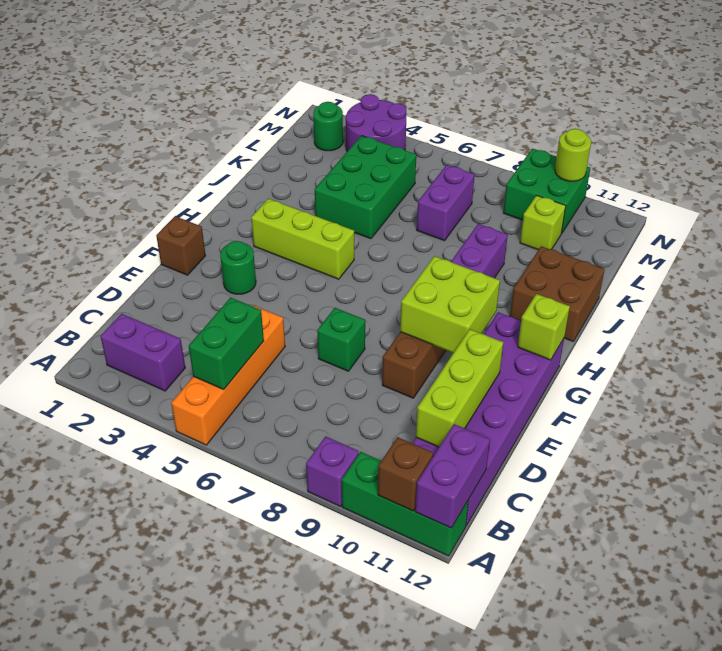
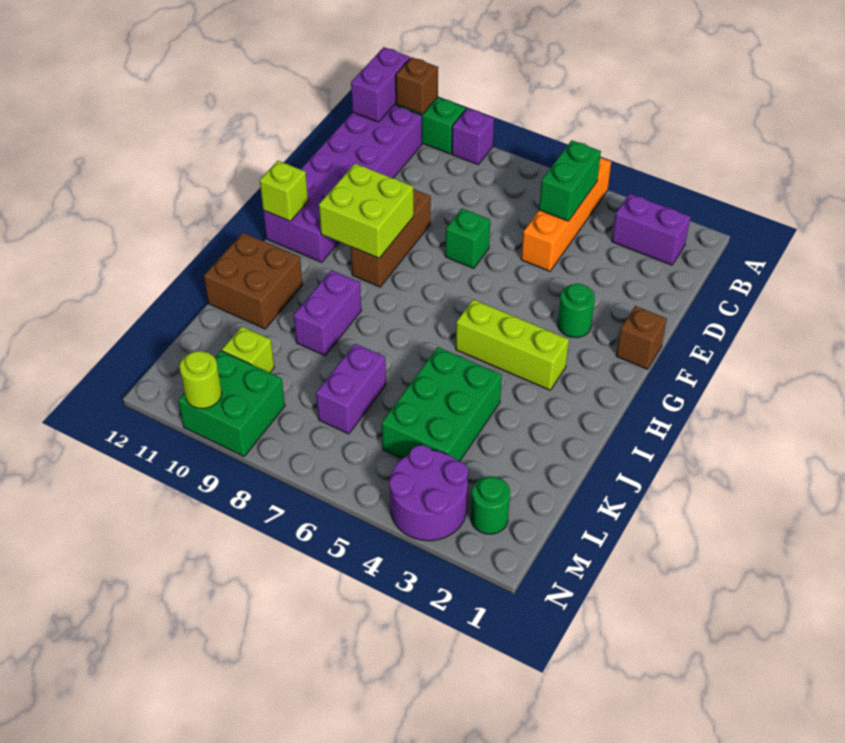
lime brick C11:E11 level 2 -> none

